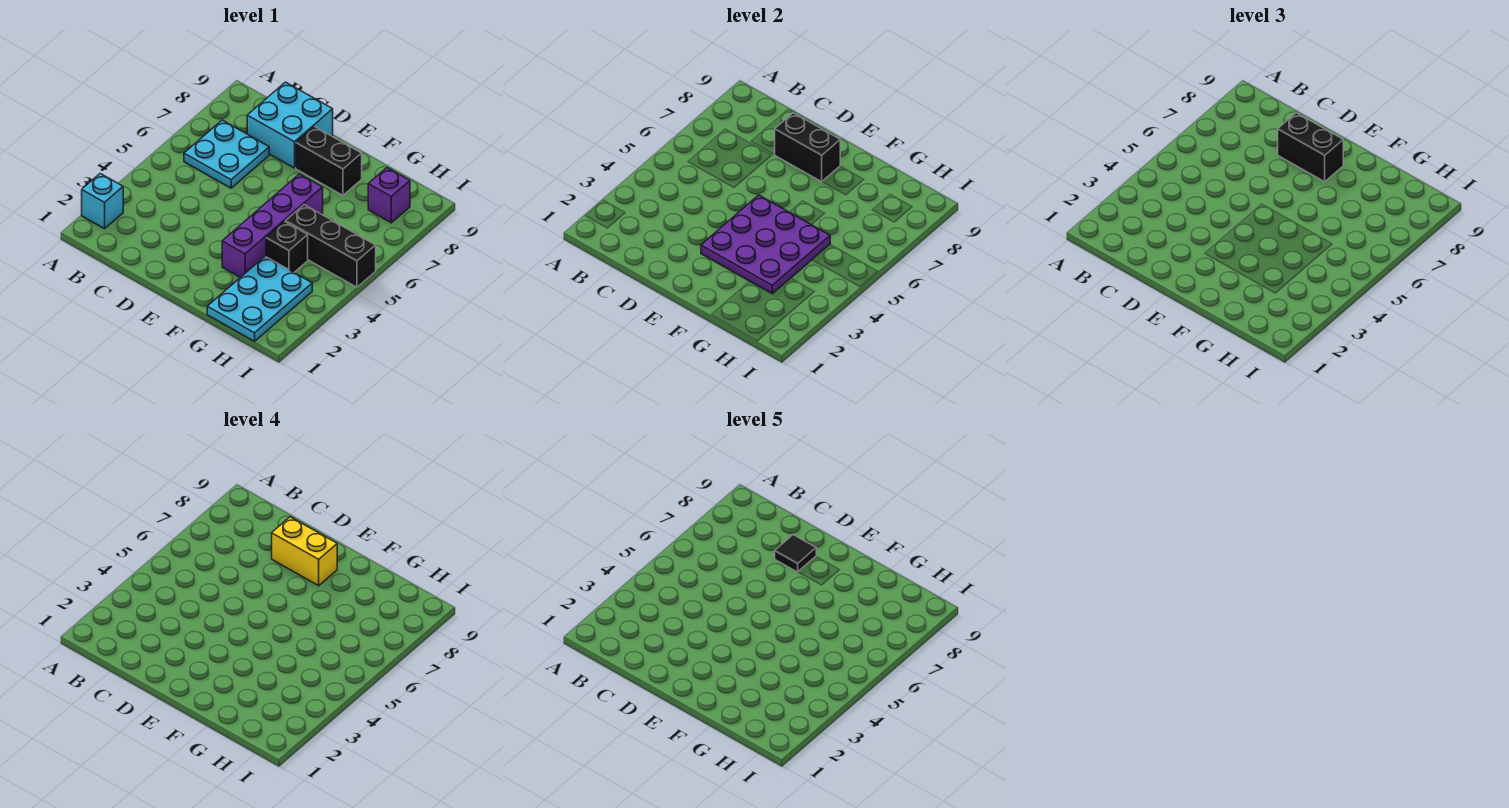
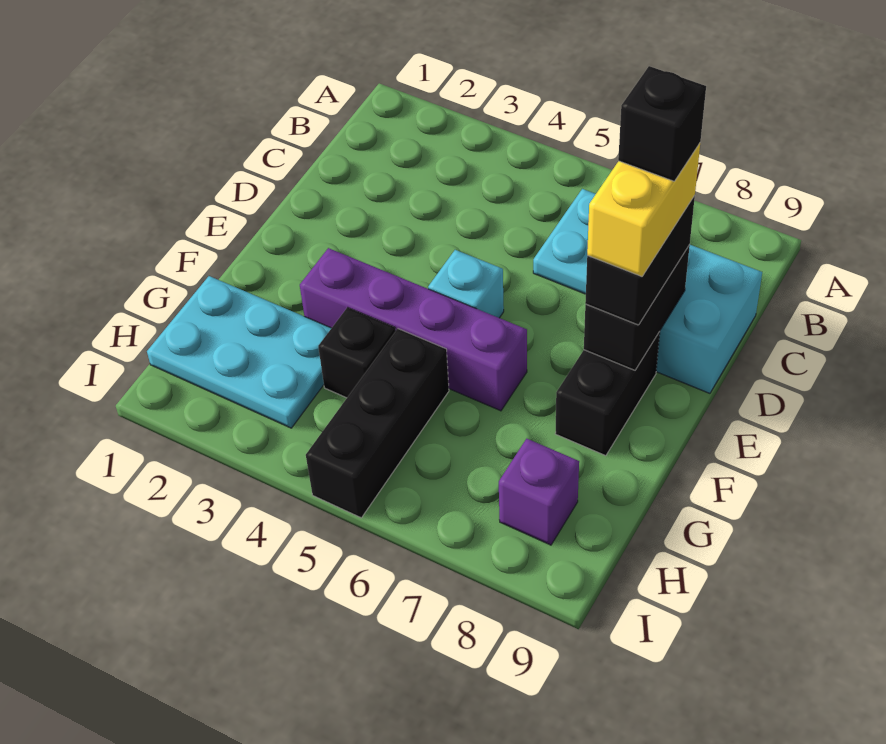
cyan brick A2 level 1 -> cyan brick E5 level 1
black tile D8 level 5 -> black brick D8 level 5
purple plate E3:G5 level 2 -> none

